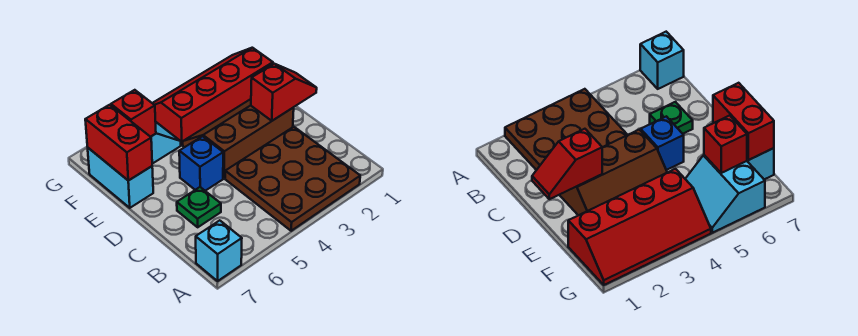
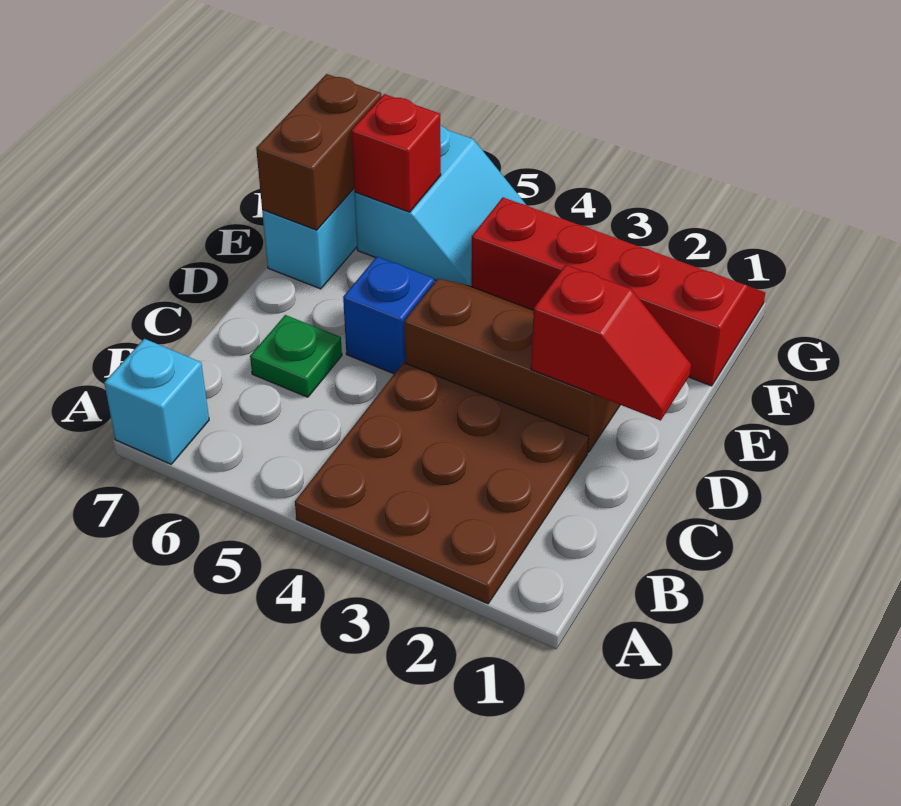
red brick E7:F7 level 2 -> brown brick E7:F7 level 2

